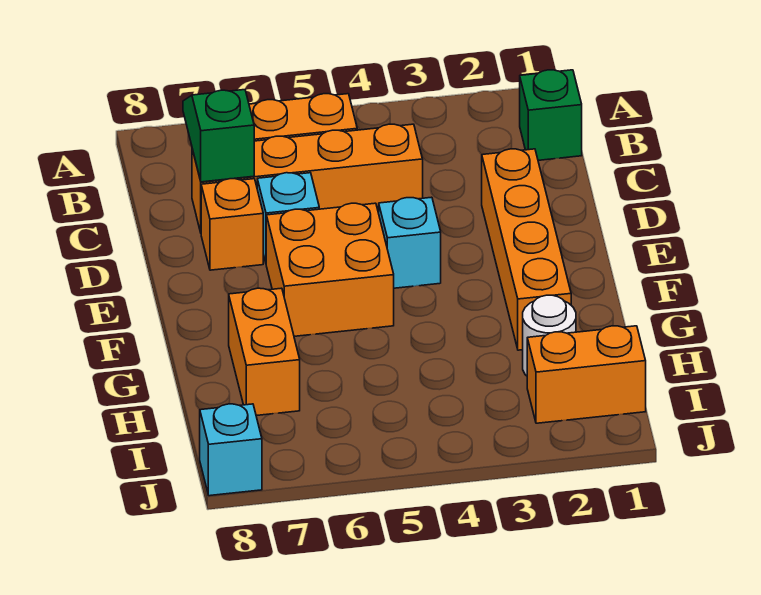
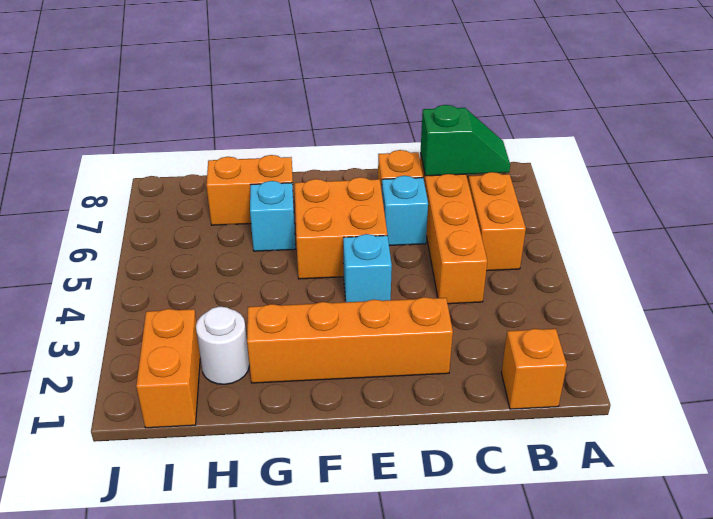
green brick B1 level 1 -> orange brick B1 level 1
cyan brick J8 level 1 -> cyan brick G6 level 1

